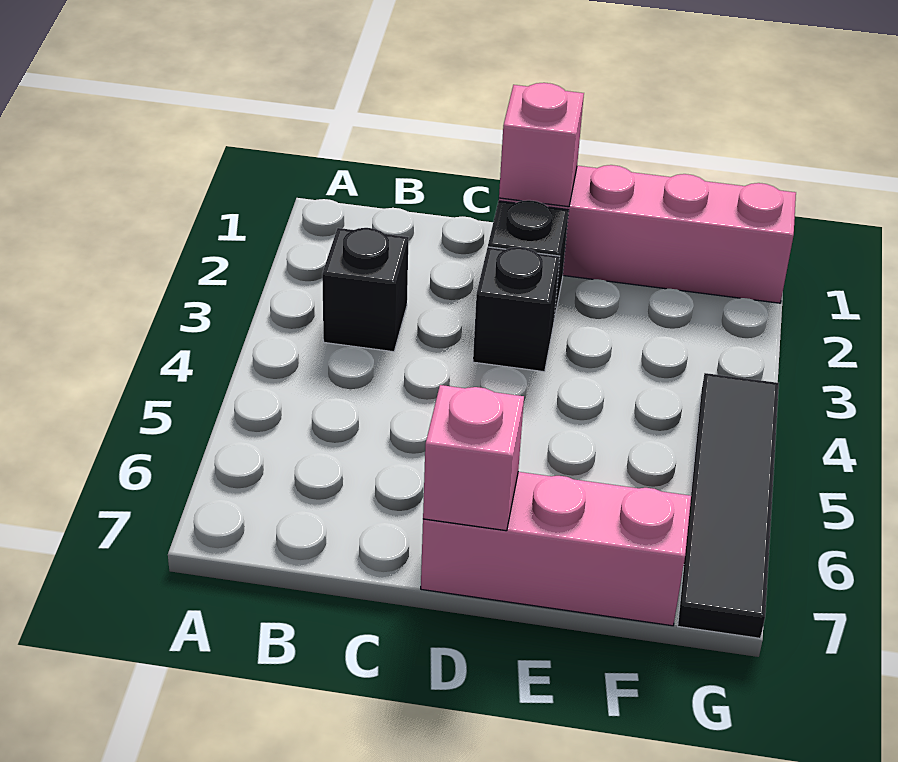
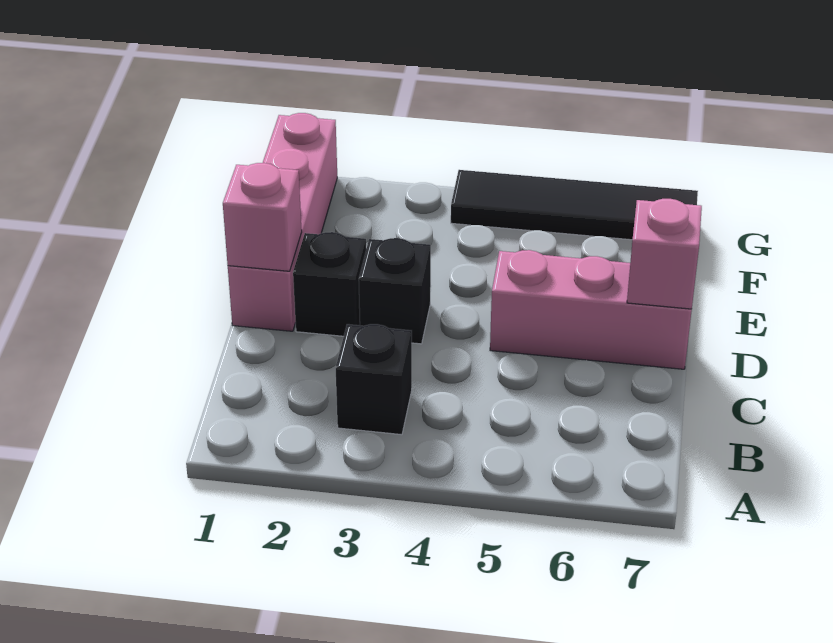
pink brick D7:F7 level 1 -> pink brick D5:D7 level 1

